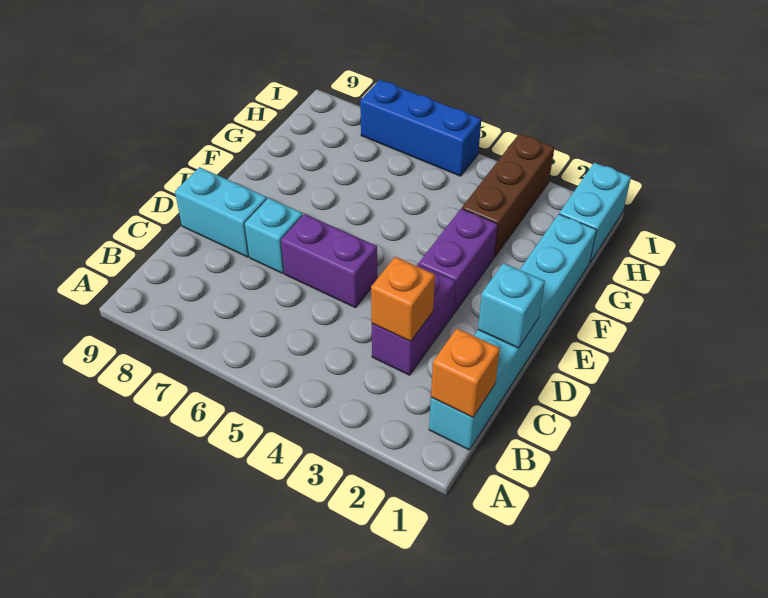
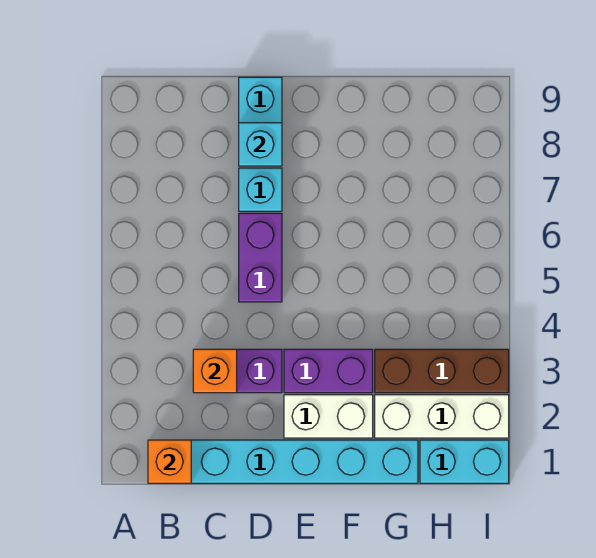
cyan brick D1 level 2 -> cyan brick D8 level 2
none -> white brick E2:F2 level 1
none -> white brick G2:I2 level 1
blue brick I5:I7 level 1 -> none

